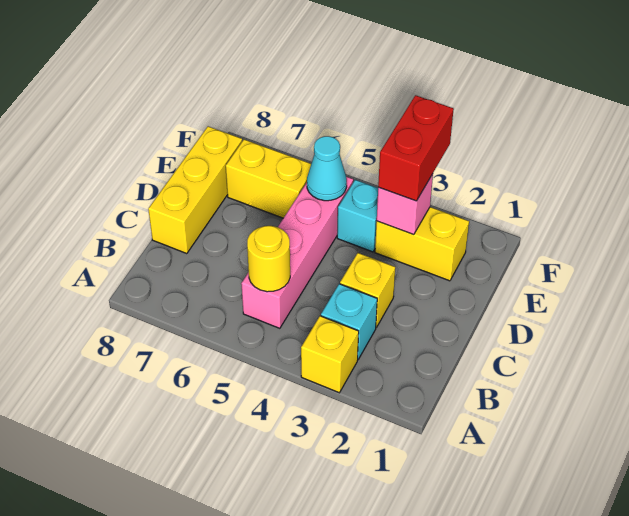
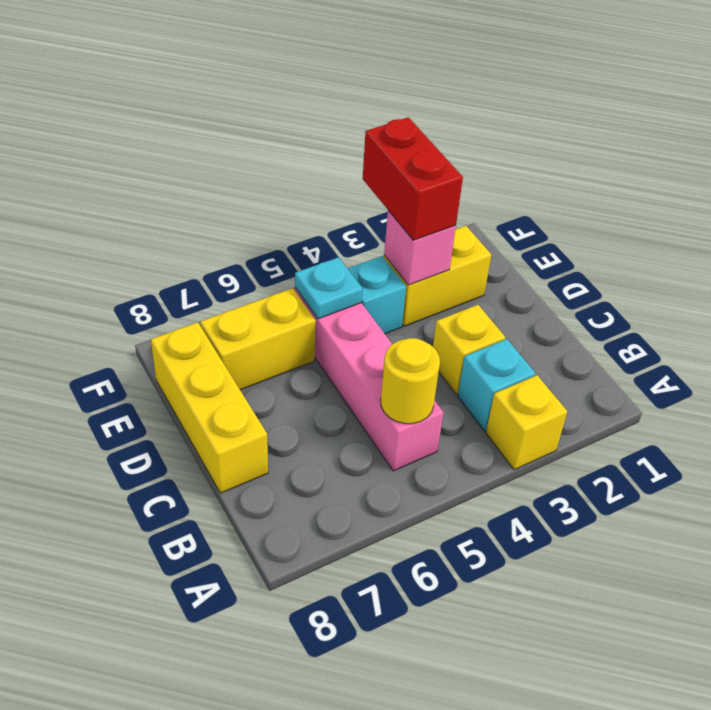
cyan cone E5 level 2 -> cyan plate E5 level 2

